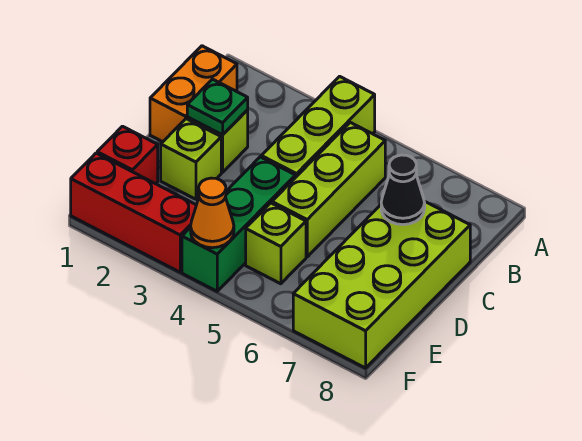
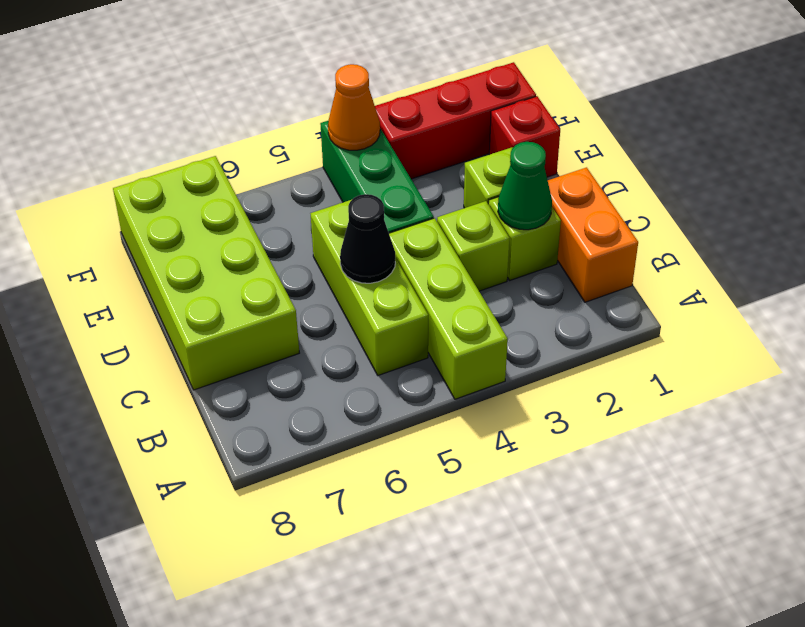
green plate C2 level 2 -> green cone C2 level 2
black cone C7 level 2 -> black cone C5 level 2
lime brick E5 level 1 -> lime brick C3 level 1

